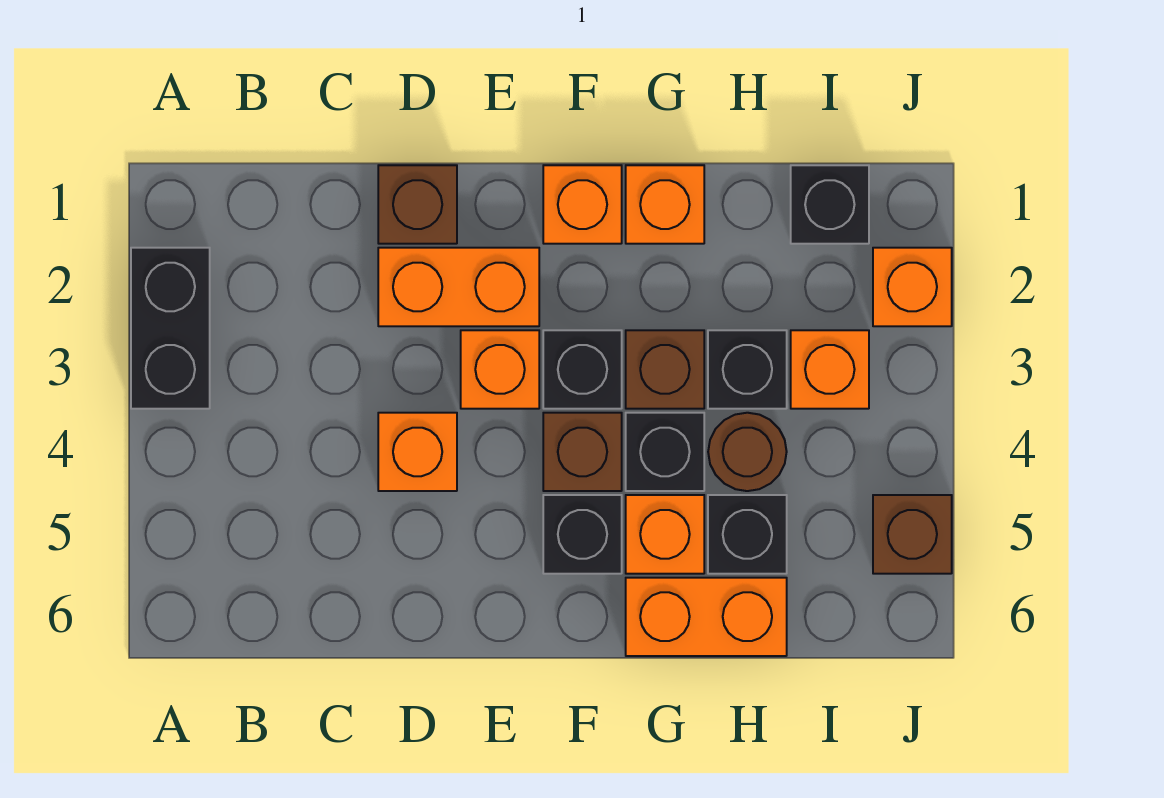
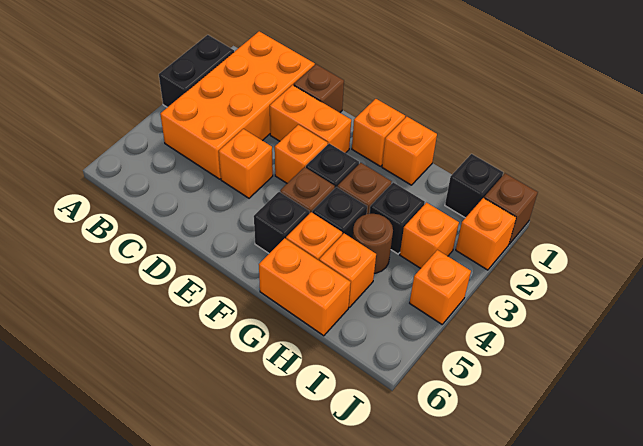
none -> orange brick B1:C4 level 1
black brick H5 level 1 -> orange brick H5 level 1
none -> orange brick J4 level 1
brown brick J5 level 1 -> brown brick J1 level 1

